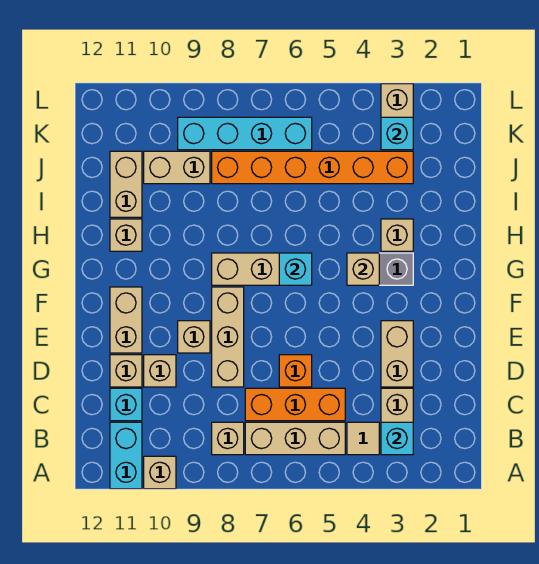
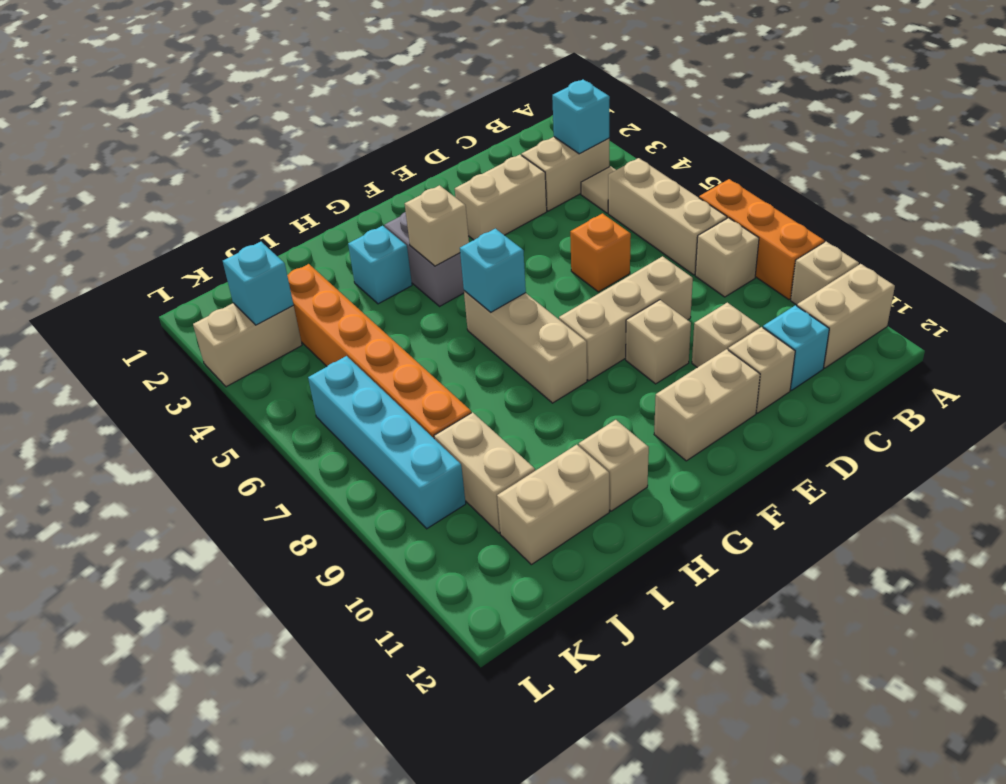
cyan brick A11:B11 level 1 -> tan brick A11:B11 level 1
orange brick C5:C7 level 1 -> orange brick A7:A9 level 1
tan brick H3 level 1 -> cyan brick H3 level 1

